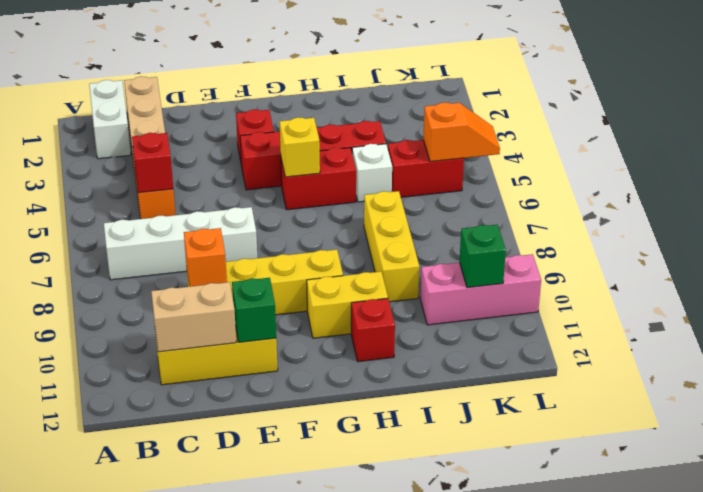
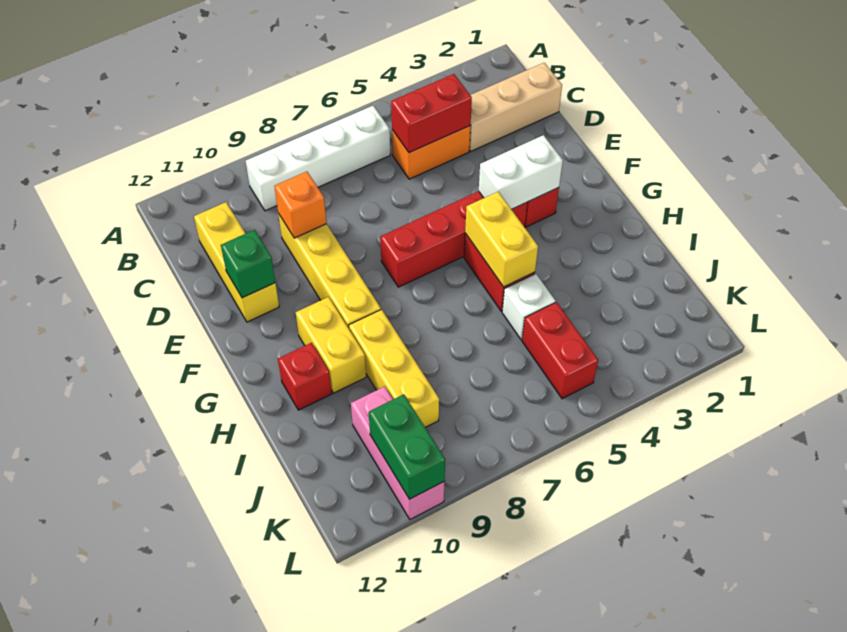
white brick B1:B2 level 1 -> white brick F3:F4 level 2
white brick B7:E7 level 1 -> white brick B6:B9 level 1
red brick C5 level 2 -> red brick C4:C5 level 2
tan brick C11:D11 level 2 -> none
red brick F4:I4 level 1 -> red brick F4:F7 level 1
yellow brick G5 level 2 -> yellow brick G5:H5 level 2
yellow brick I7:I9 level 1 -> yellow brick H9:J9 level 1
orange slope K5:L5 level 2 top K -> none
green brick K10 level 2 -> green brick K10:L10 level 2

